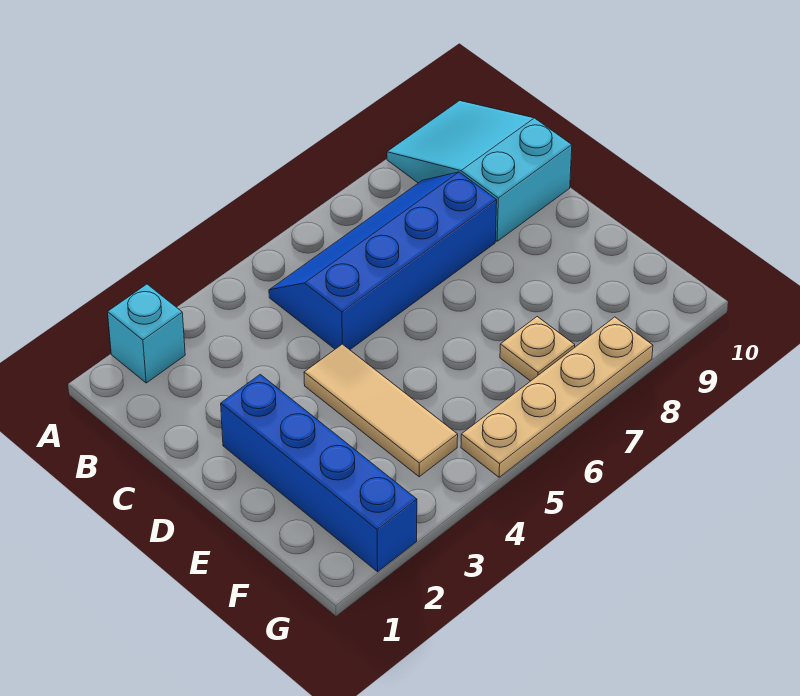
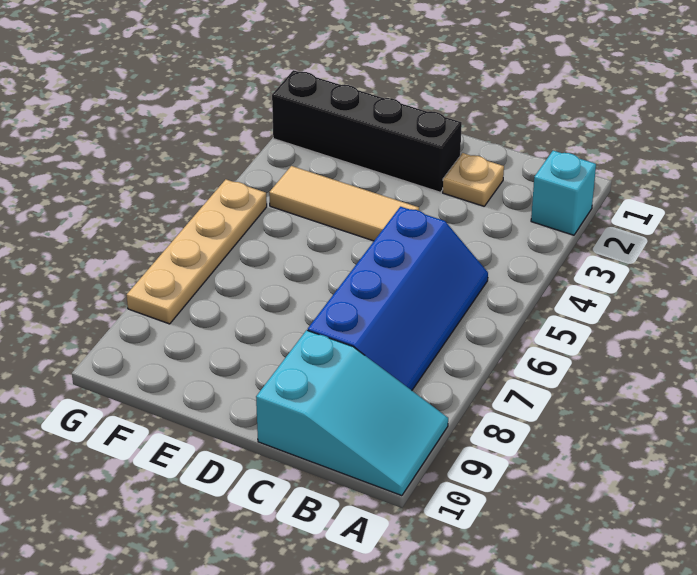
blue brick D2:G2 level 1 -> black brick D2:G2 level 1
tan plate F7 level 1 -> tan plate C2 level 1

